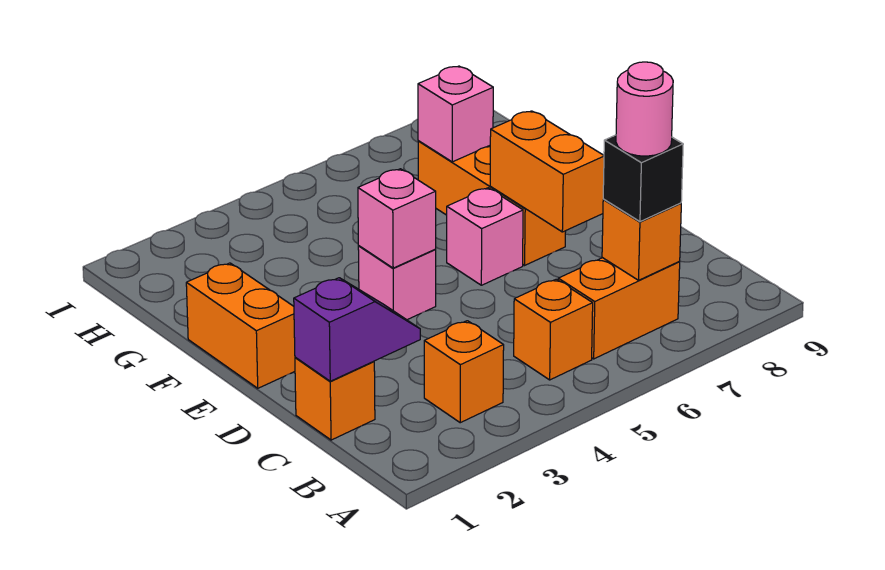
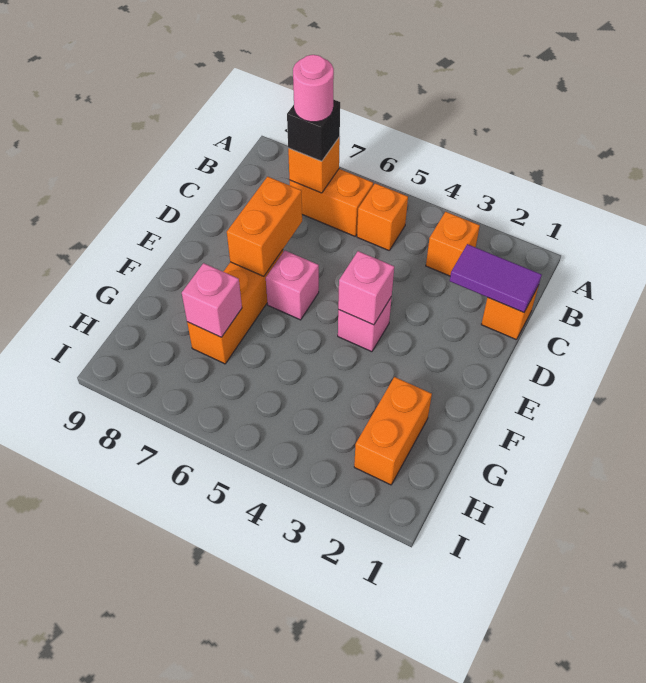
purple slope C1:C2 level 2 top 1 -> purple tile C1:C2 level 2
orange brick E1:F1 level 1 -> orange brick G2:H2 level 1

